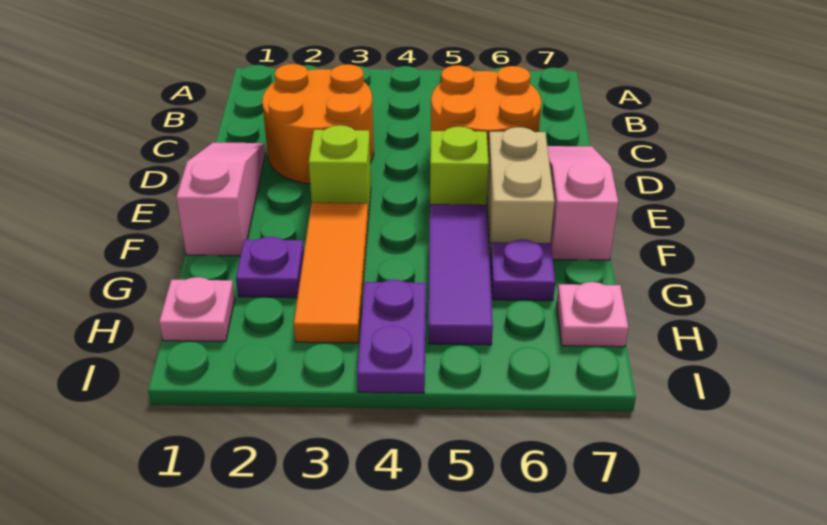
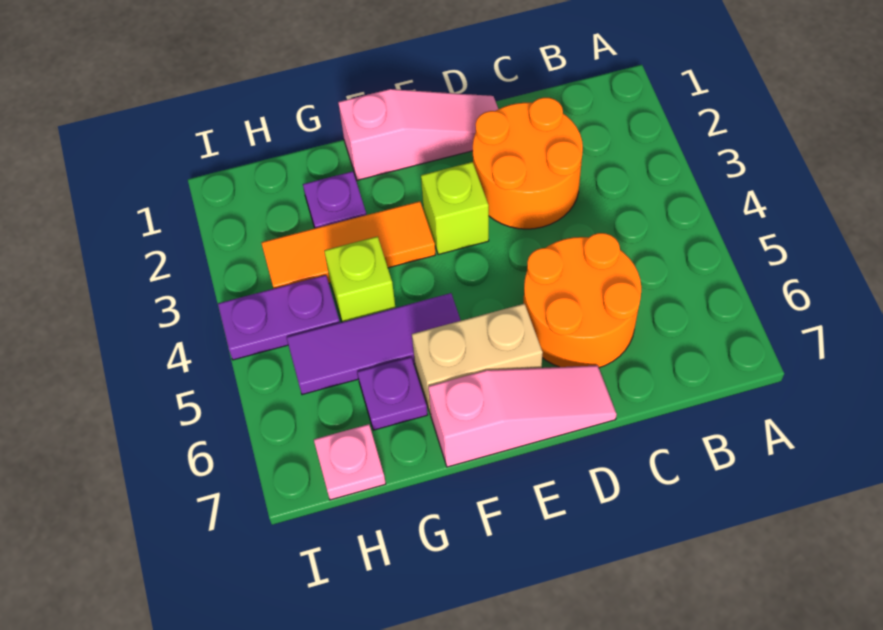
lime brick E5 level 1 -> lime brick G4 level 1
pink plate H1 level 1 -> none

